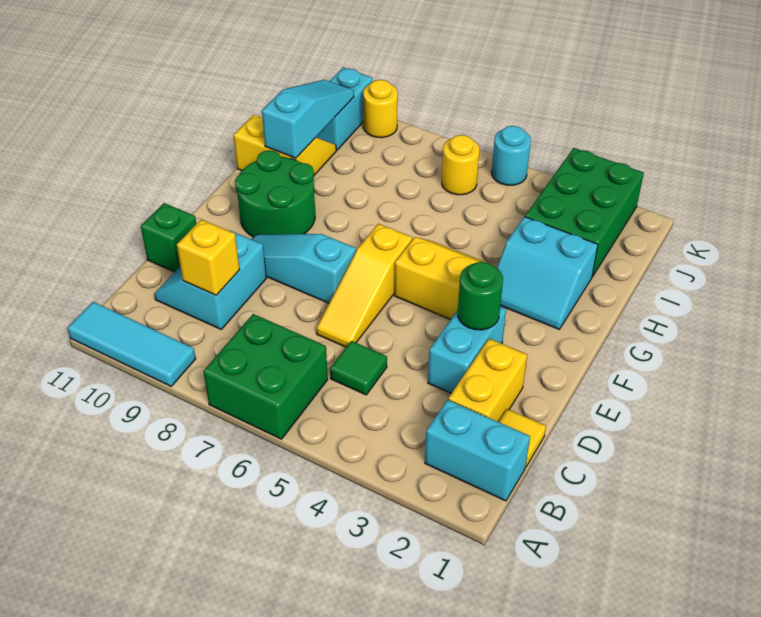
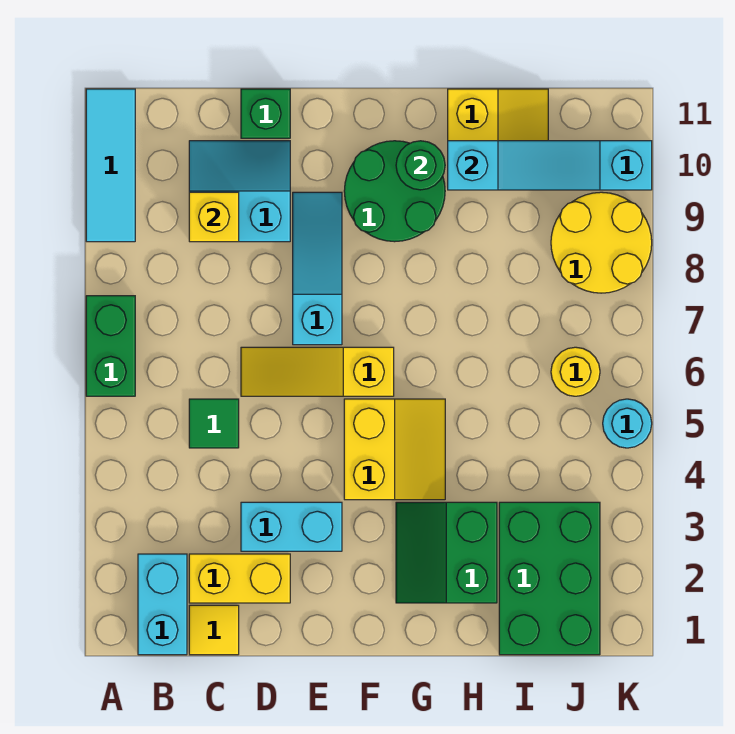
green brick A6:B7 level 1 -> green brick A6:A7 level 1
green round brick E3 level 2 -> green round brick G10 level 2
cyan slope G2:H3 level 1 top H -> green slope G2:H3 level 1 top H
green brick I2:K3 level 1 -> green brick I1:J3 level 1
yellow round brick K9 level 1 -> yellow round brick J8:K9 level 1

